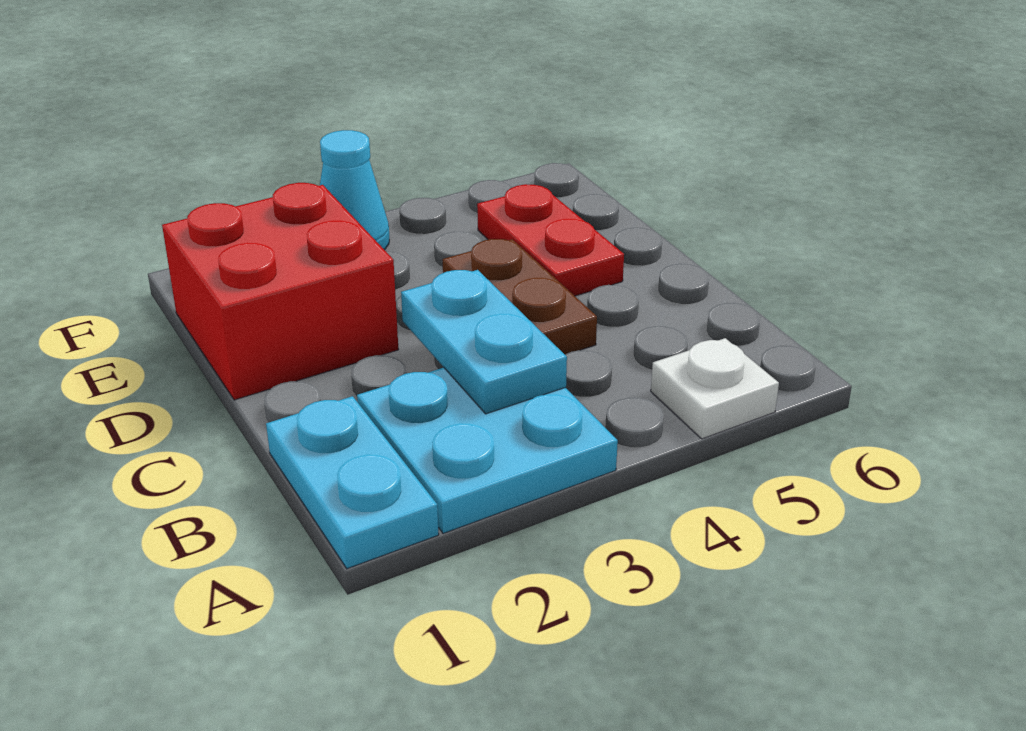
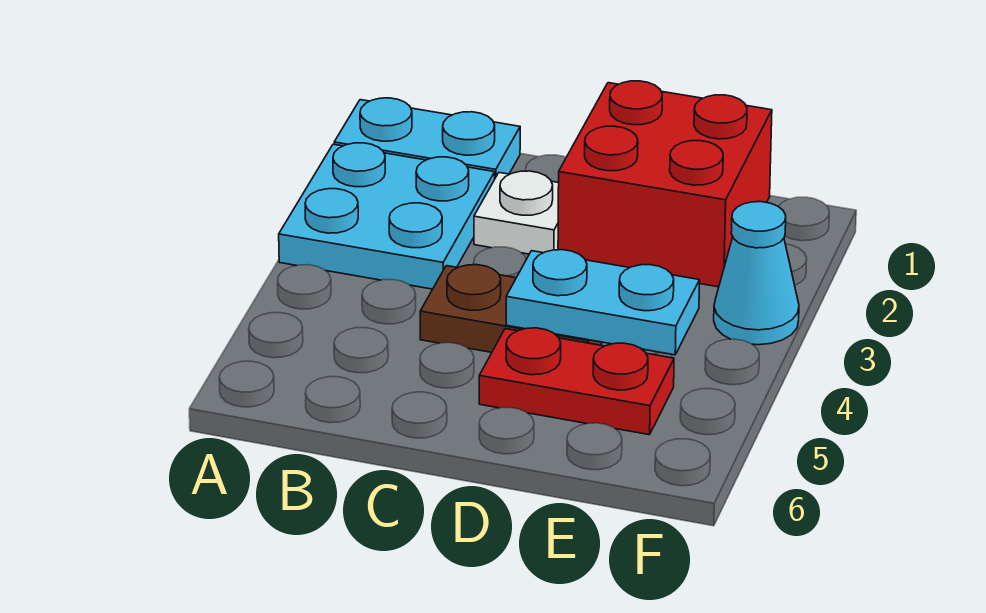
white plate A5 level 1 -> white plate C2 level 1
cyan plate B3:C3 level 2 -> cyan plate D4:E4 level 2

